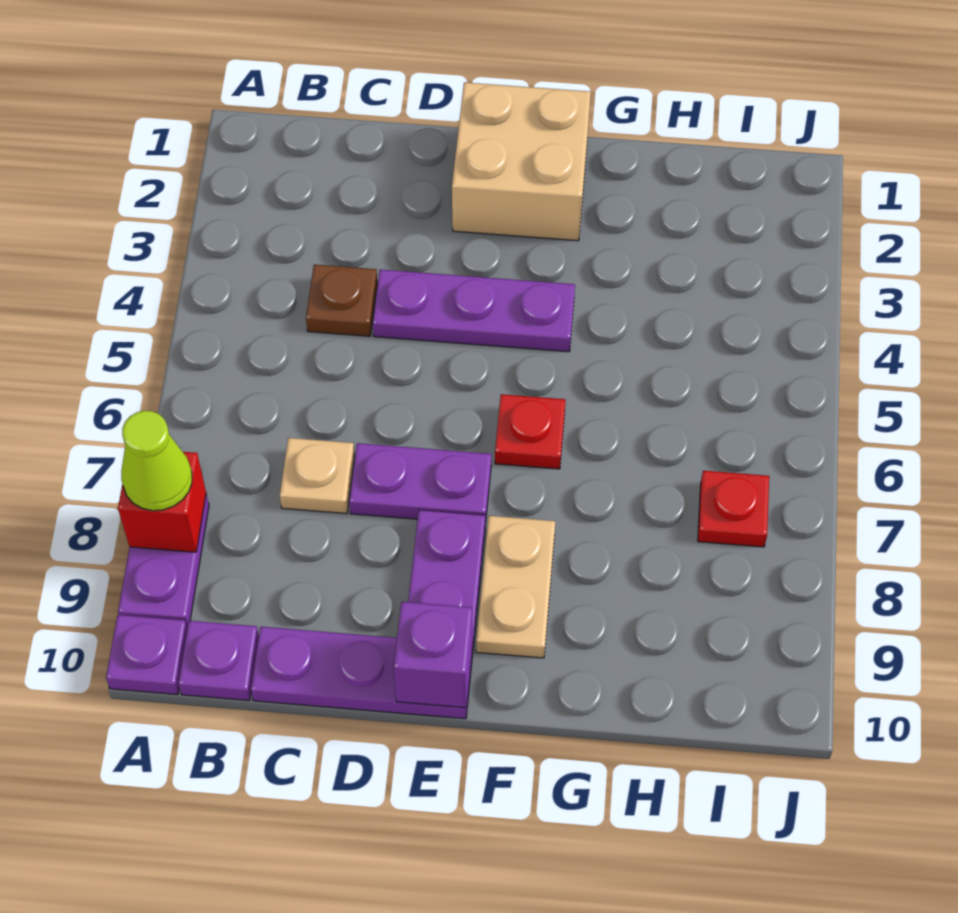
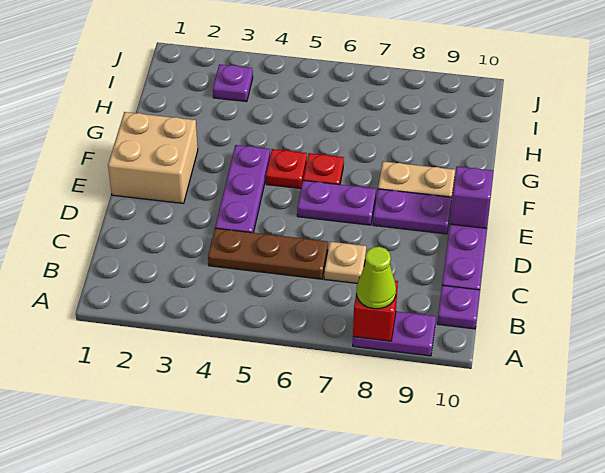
purple plate A10 level 1 -> purple plate I3 level 1
brown plate C4 level 1 -> brown plate C4:C6 level 1
purple plate D7:E7 level 1 -> purple plate E6:E7 level 1
red plate I7 level 1 -> red plate F5 level 1

